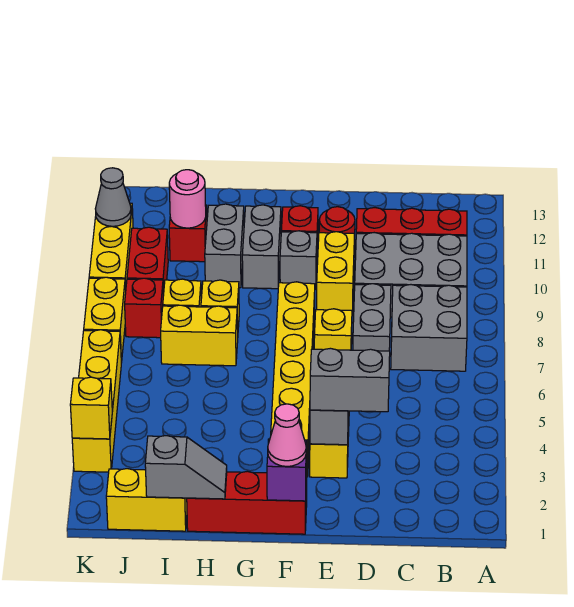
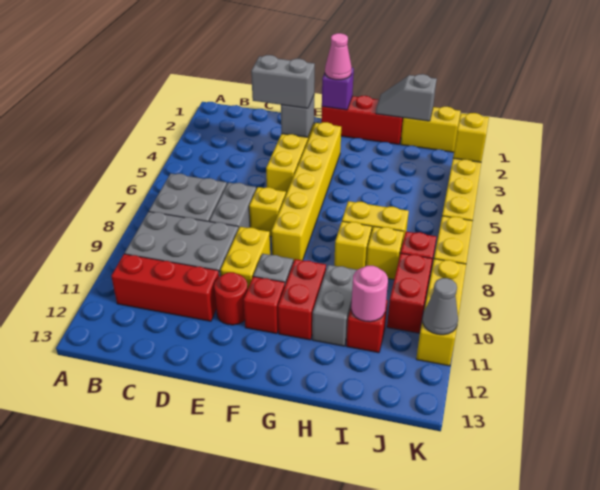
grey brick G10:G11 level 1 -> red brick G10:G11 level 1

